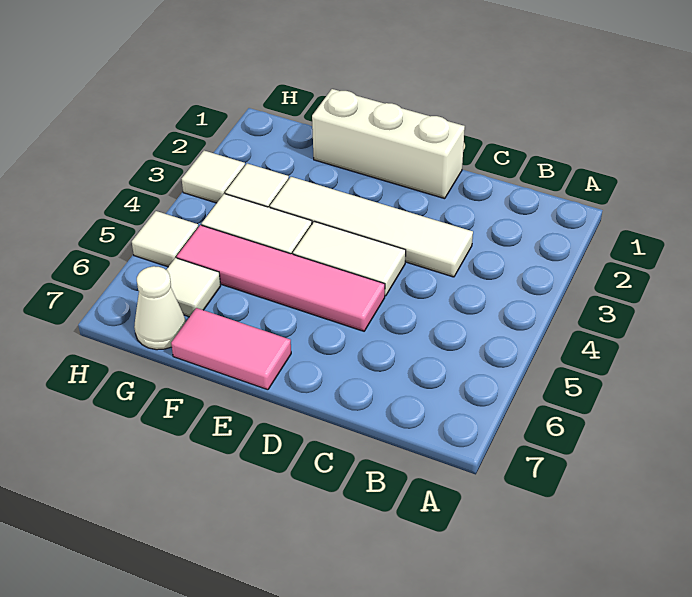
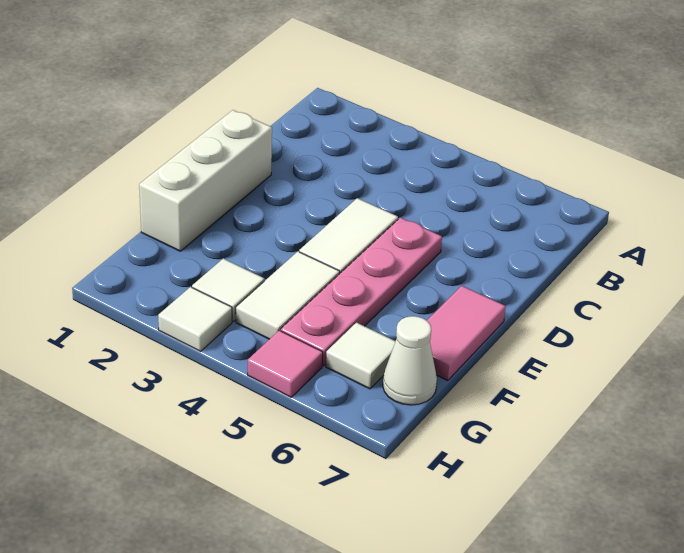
white tile C3:F3 level 1 -> none
pink tile D5:G5 level 1 -> pink plate D5:G5 level 1
white tile H5 level 1 -> pink tile H5 level 1

